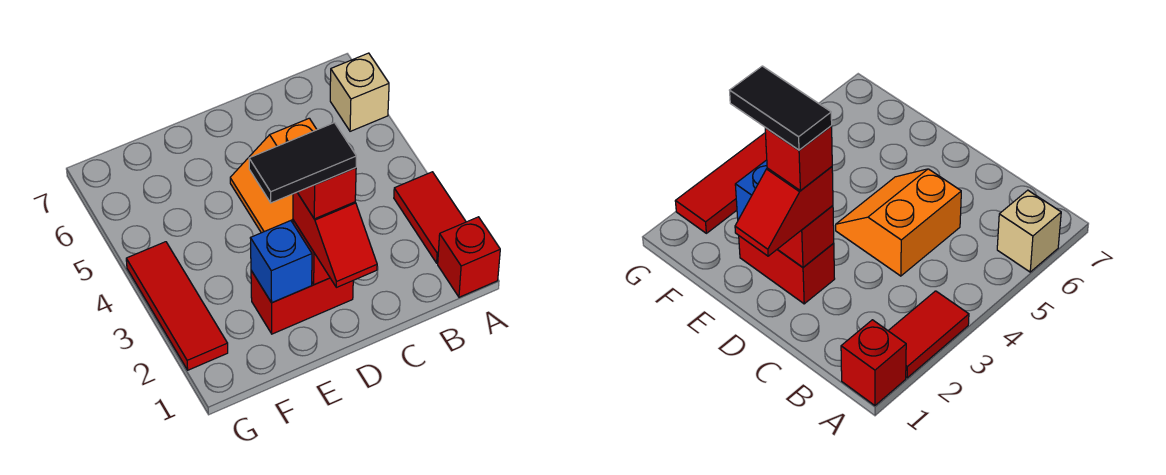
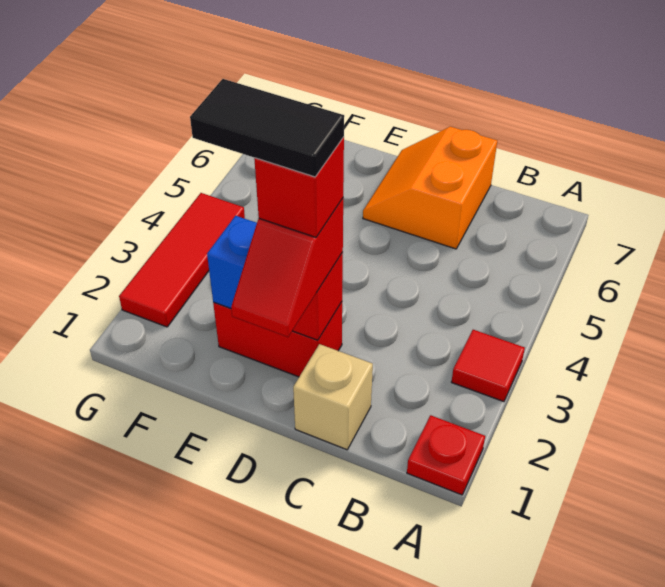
red brick A1 level 1 -> red plate A1 level 1
red tile A2:A3 level 1 -> red tile A3 level 1
tan brick A6 level 1 -> tan brick C1 level 1
orange slope C4:D5 level 1 top C -> orange slope C6:D7 level 1 top C

